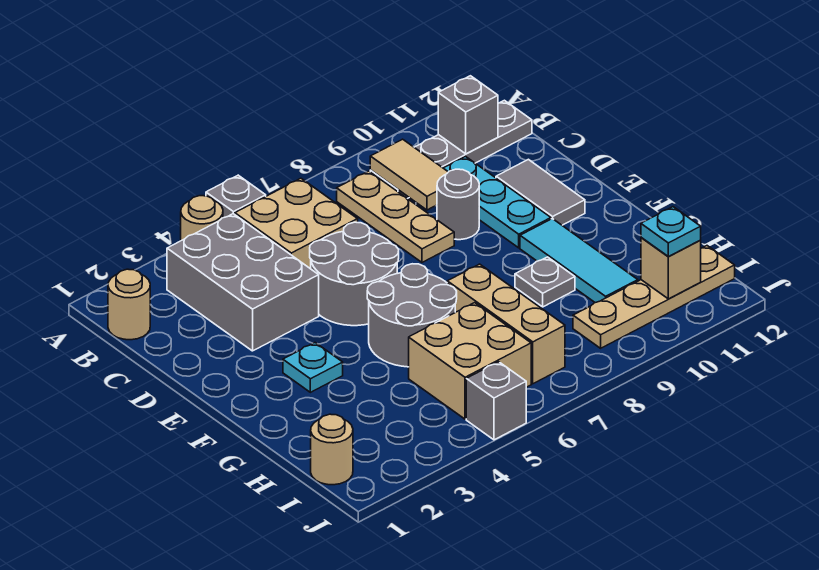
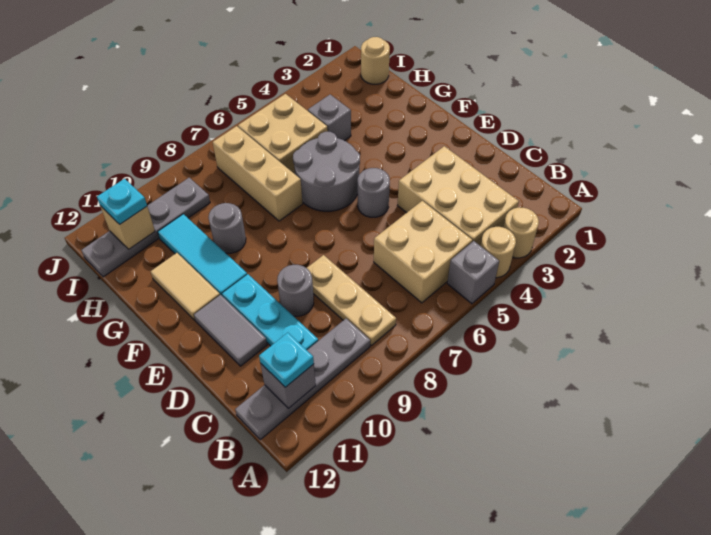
tan round brick B1 level 1 -> tan round brick A3 level 1
grey brick B3:D4 level 1 -> tan brick B3:D4 level 1
tan tile B9:C9 level 2 -> tan tile F11:G11 level 1
grey round brick D5:E6 level 1 -> grey round brick E5 level 1
cyan plate F3 level 1 -> cyan plate B11 level 3
grey plate G9 level 1 -> grey round brick G9 level 1
tan plate I9:I12 level 1 -> grey plate I9:I12 level 1
grey brick J5 level 1 -> grey brick H4 level 1

